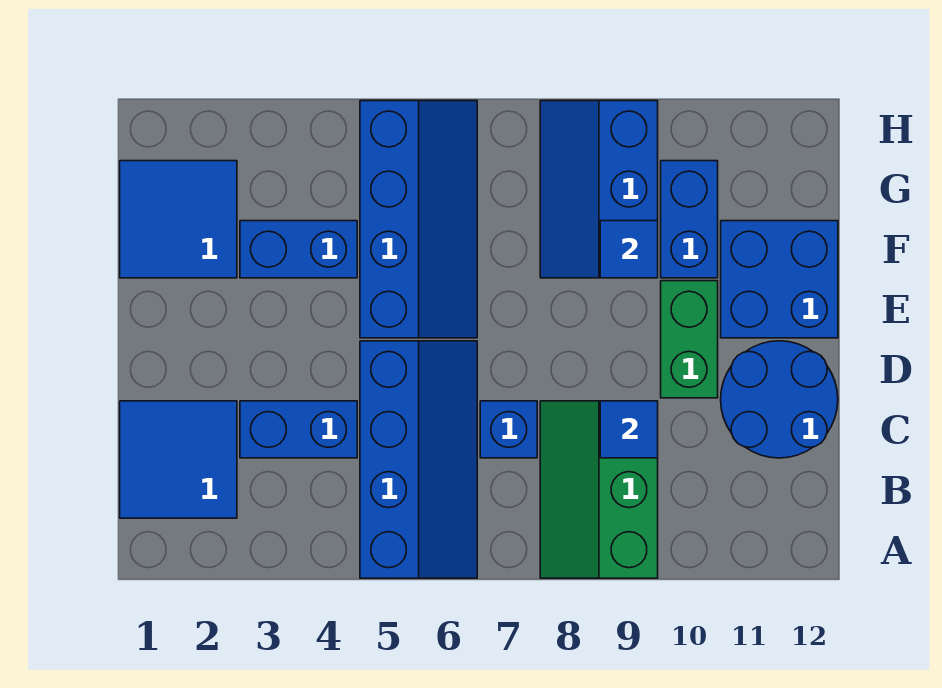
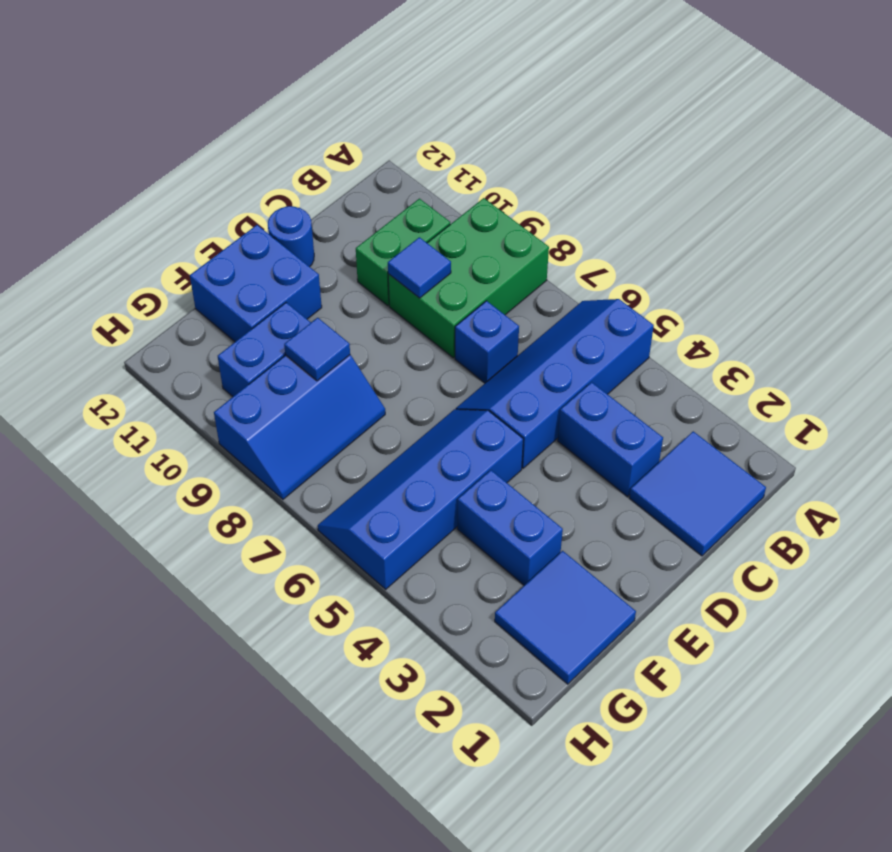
green slope A8:C9 level 1 top 9 -> green brick A8:C9 level 1
blue round brick C11:D12 level 1 -> blue round brick D12 level 1
green brick D10:E10 level 1 -> green brick B10:C10 level 1

